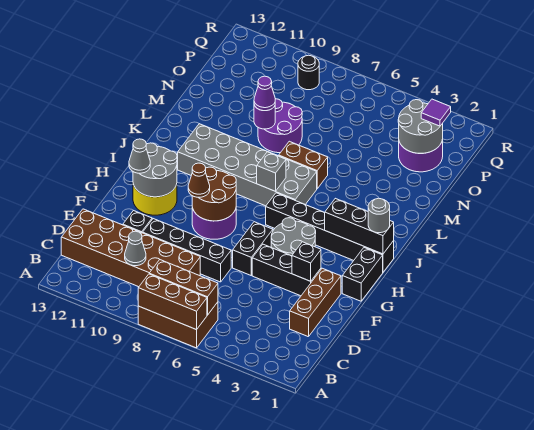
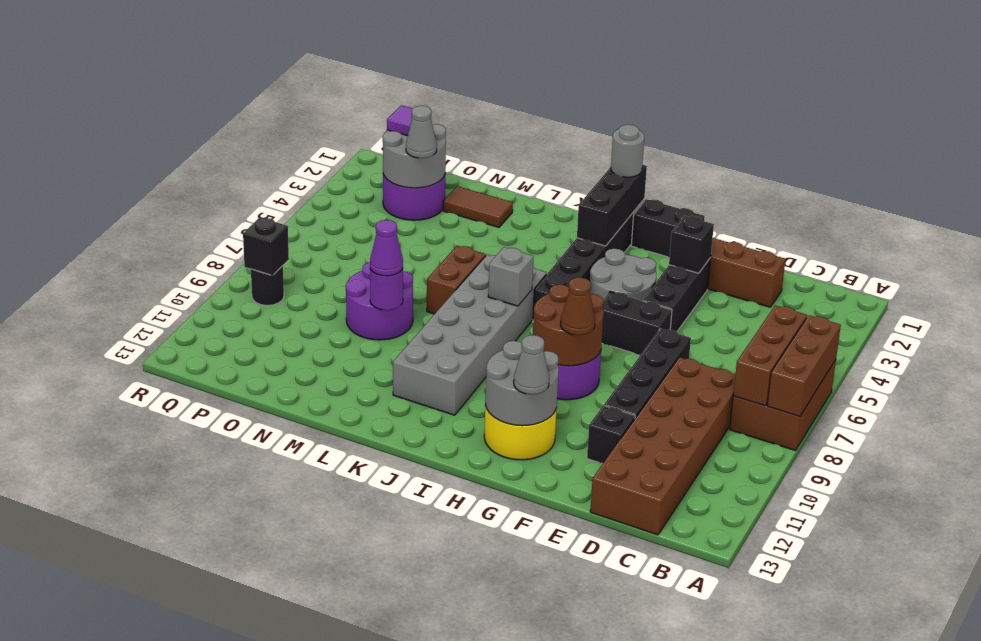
grey cone C10 level 2 -> grey cone O3 level 3
none -> brown tile M2:N2 level 1
none -> black brick Q9 level 2

